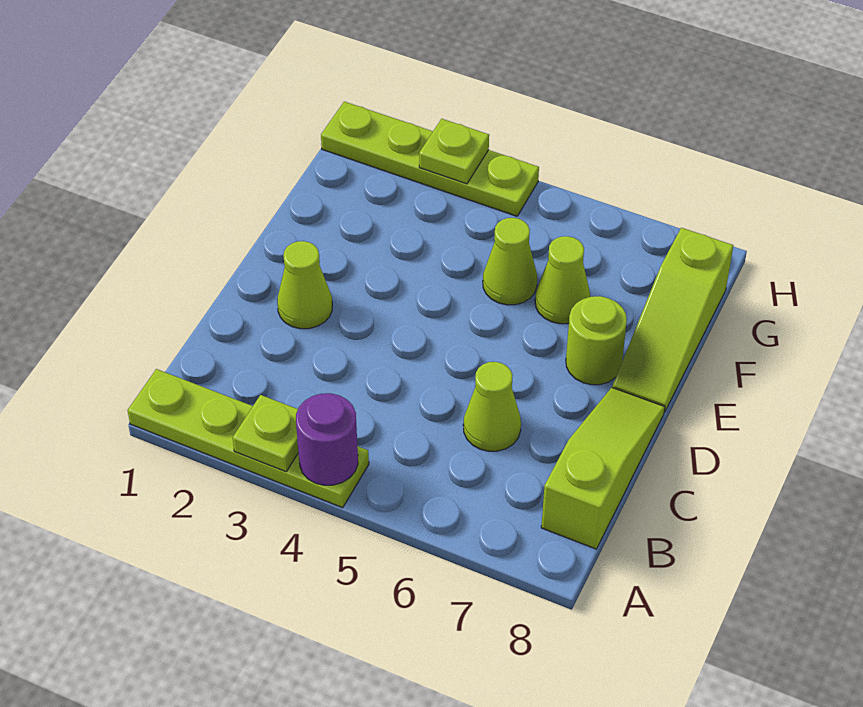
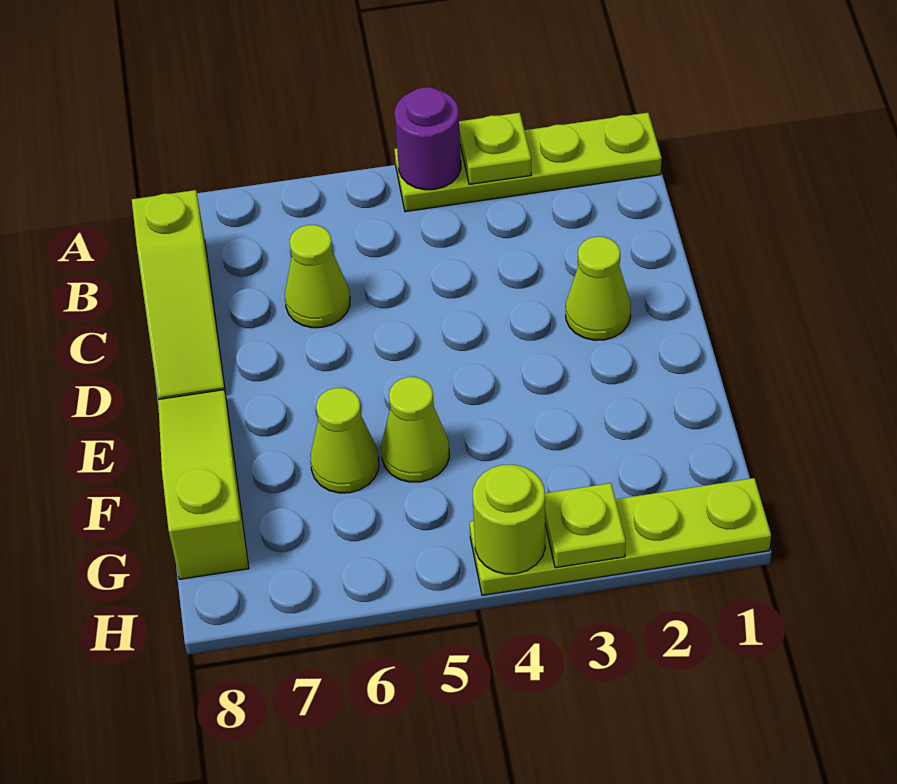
lime round brick E7 level 1 -> lime round brick H4 level 2

